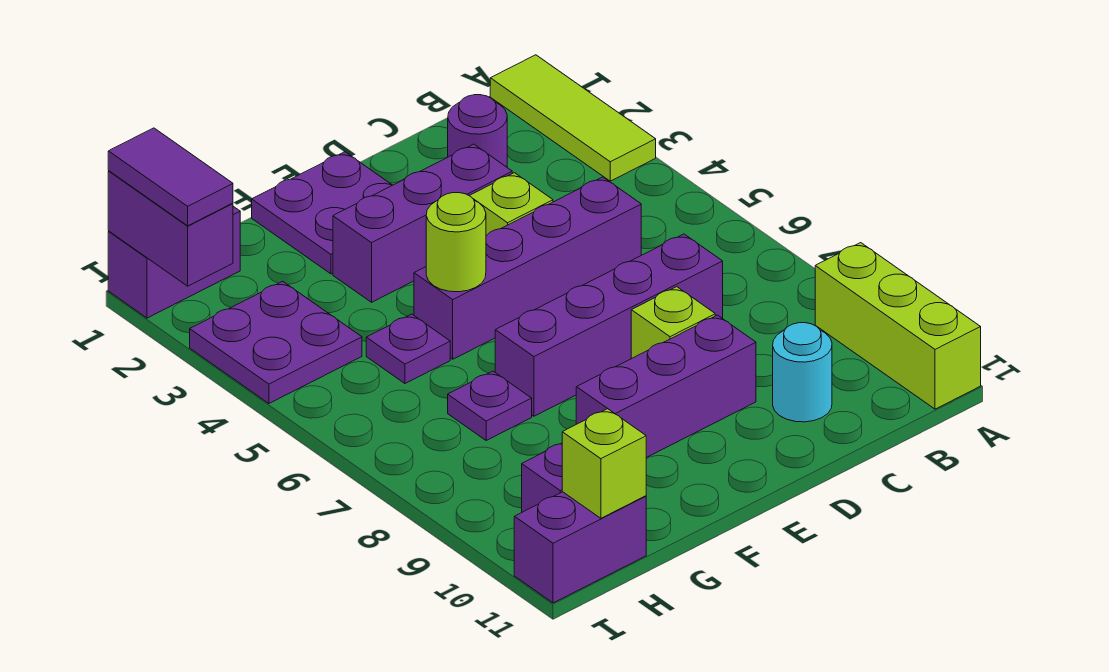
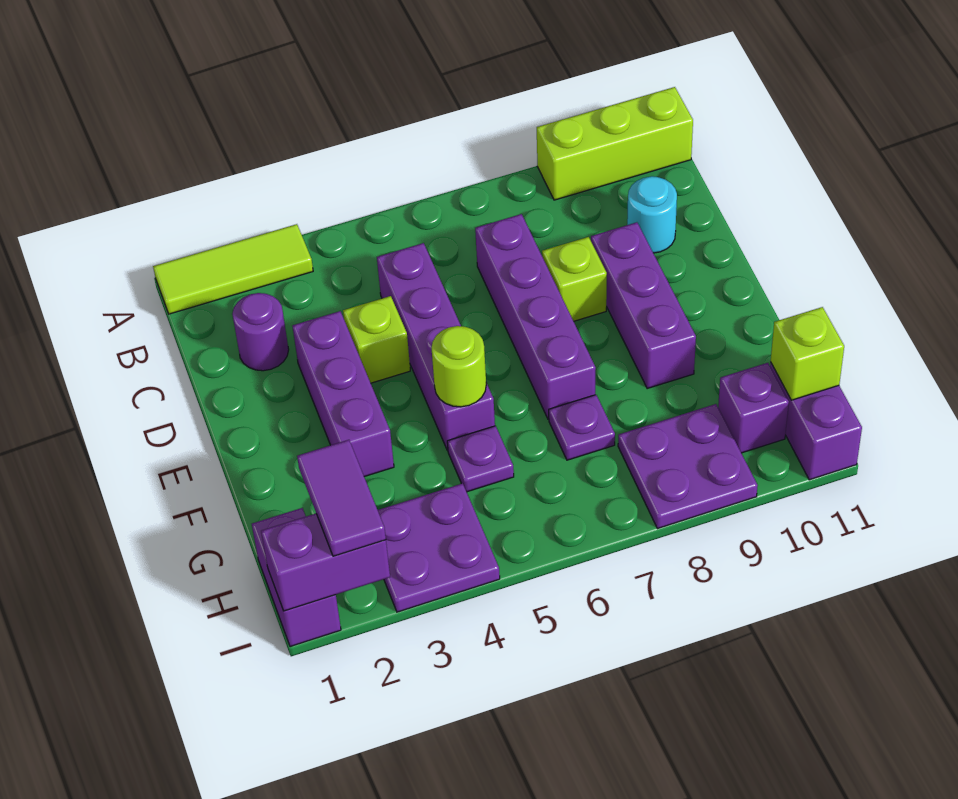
purple plate E1:F2 level 1 -> purple plate H8:I9 level 1
purple tile I1:I2 level 3 -> purple tile H2:I2 level 3

